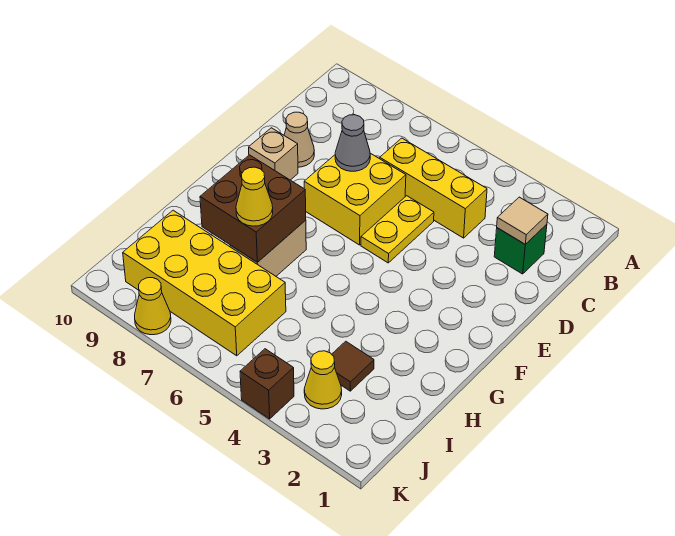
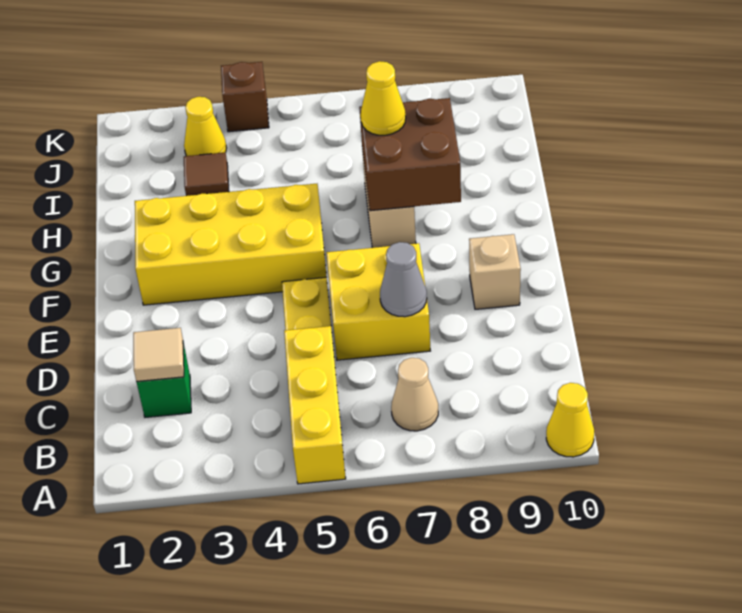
yellow brick C4:C6 level 1 -> yellow brick A5:C5 level 1
tan cone D9 level 1 -> tan cone B7 level 1
yellow brick I6:J9 level 1 -> yellow brick F2:G5 level 1
yellow cone K8 level 1 -> yellow cone A10 level 1

